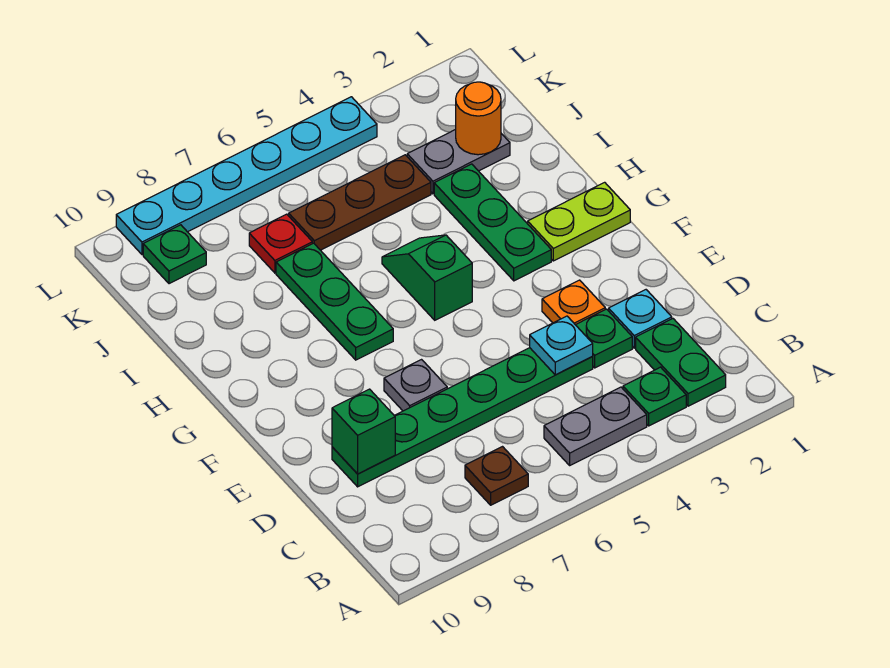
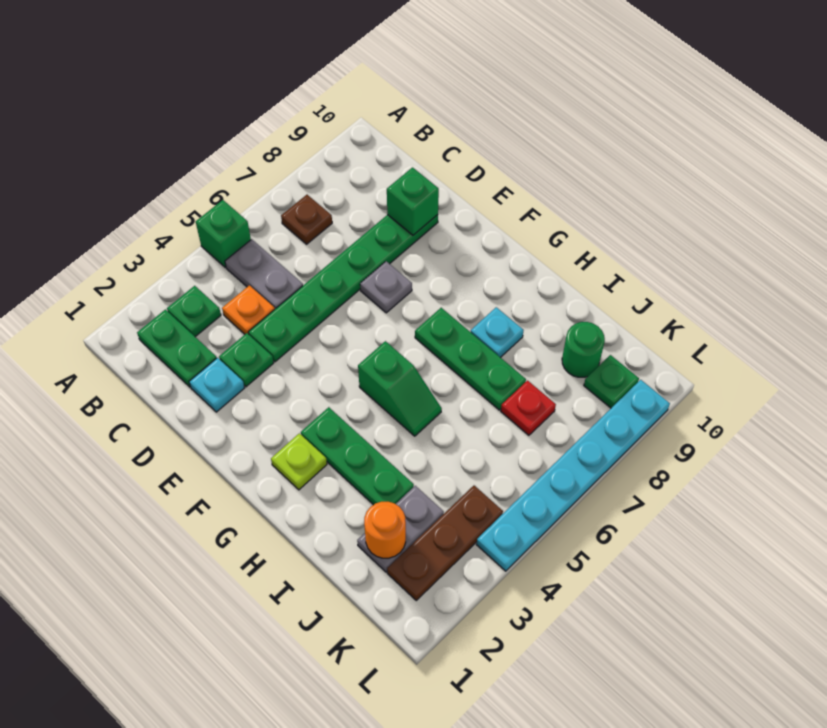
none -> green brick A5 level 1
grey plate B4:B5 level 1 -> grey plate B5:C5 level 1
cyan plate D4 level 2 -> cyan plate H8 level 1
orange plate E3 level 1 -> orange plate C4 level 1
lime plate G1:G2 level 1 -> lime plate G2 level 1
brown plate J4:J6 level 1 -> brown plate K2:K4 level 1
none -> green round brick J9 level 1

